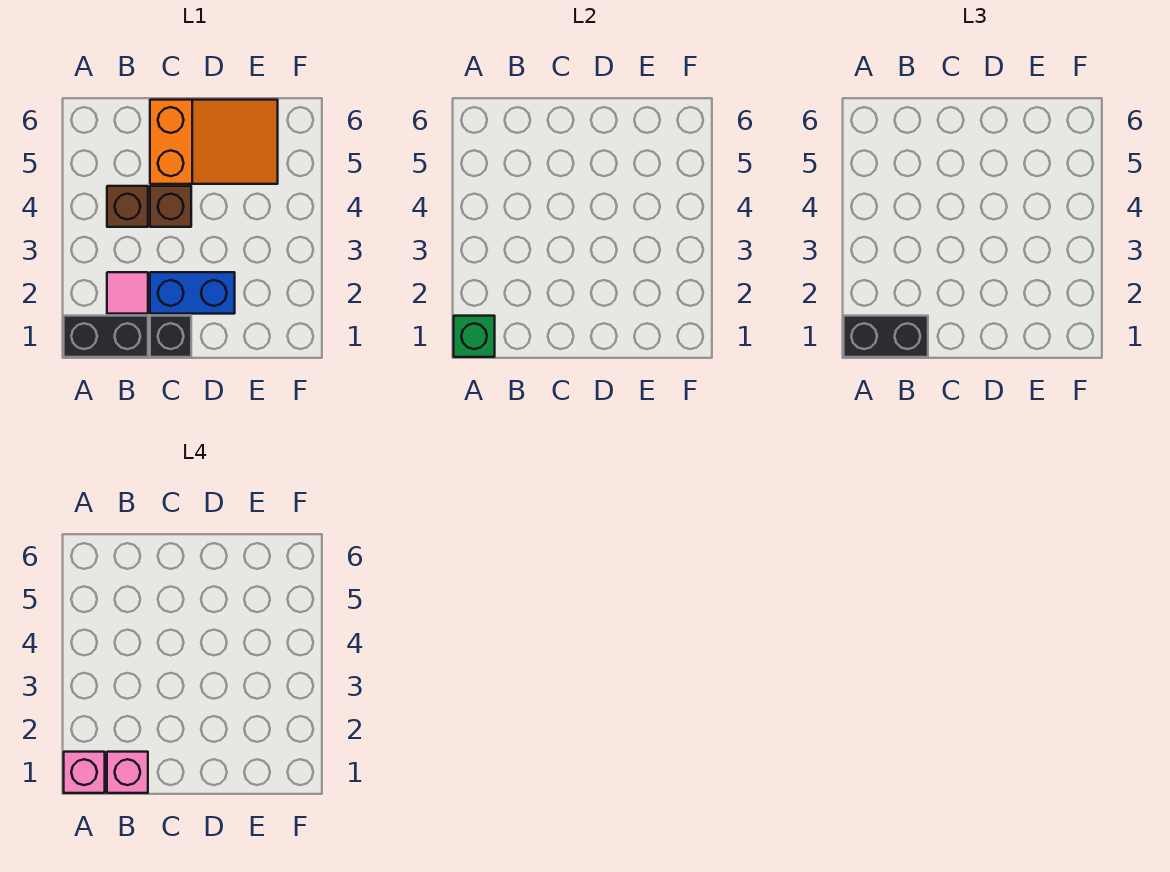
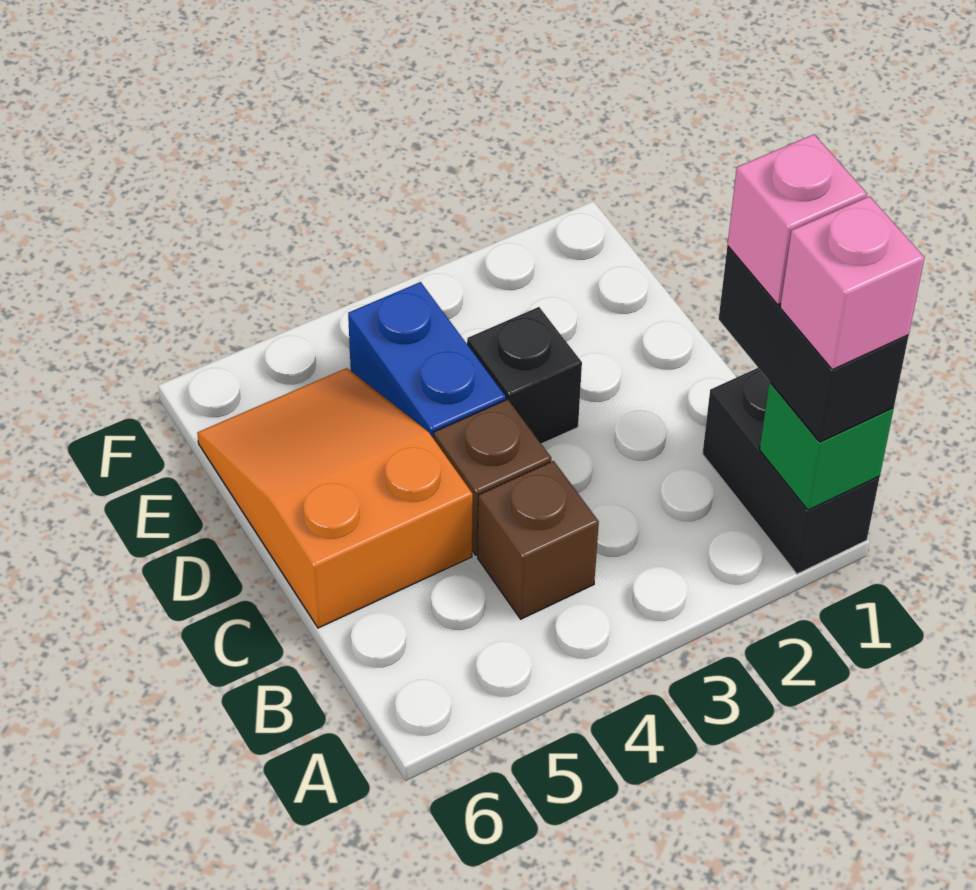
pink tile B2 level 1 -> none
black brick C1 level 1 -> black brick D3 level 1
blue brick C2:D2 level 1 -> blue brick D4:E4 level 1

